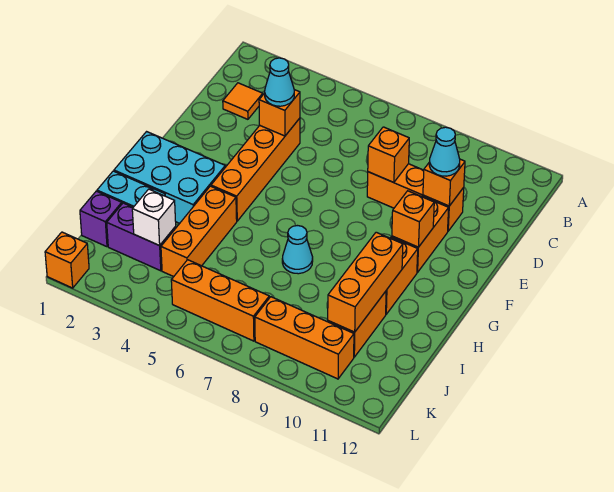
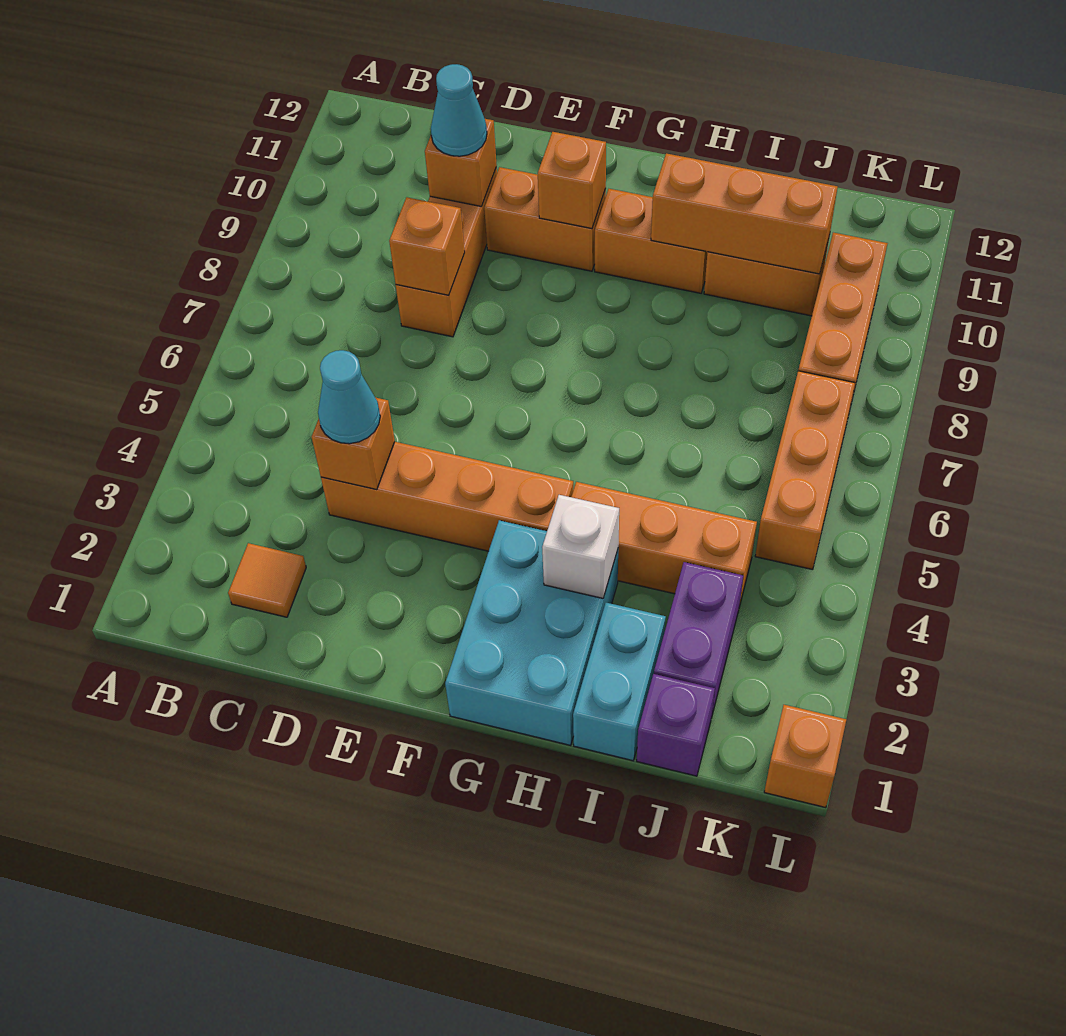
cyan cone H7 level 1 -> none
white brick J3 level 2 -> white brick H3 level 2

